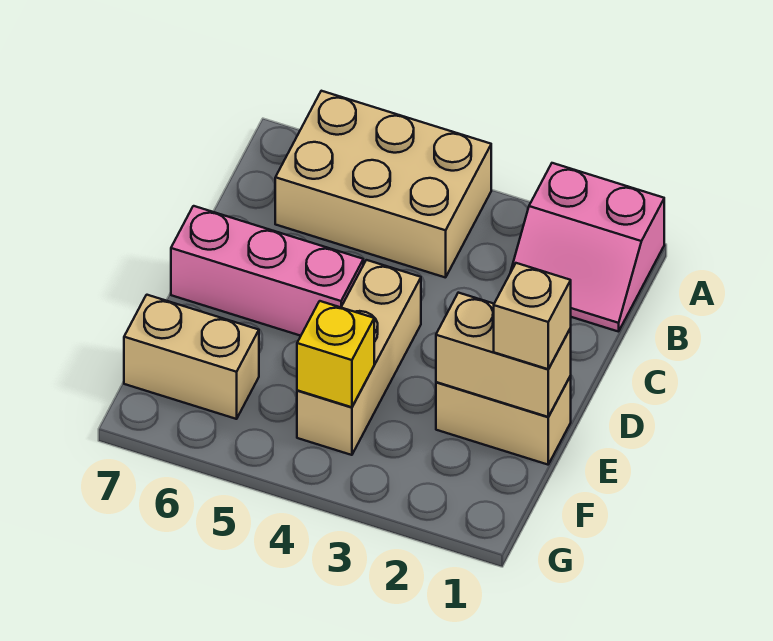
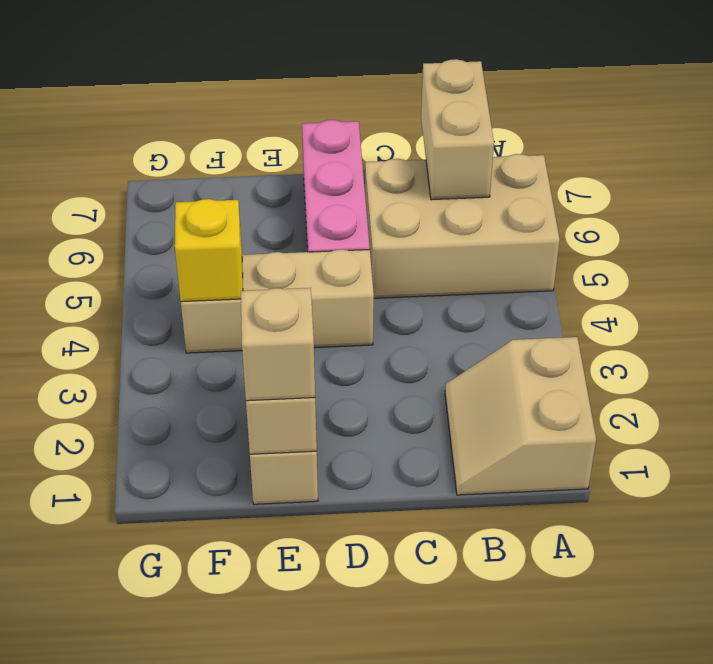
pink slope A1:B2 level 1 top A -> tan slope A1:B2 level 1 top A
tan brick A4:B6 level 1 -> tan brick A5:C6 level 1
tan brick F6:F7 level 1 -> tan brick B6:B7 level 2

